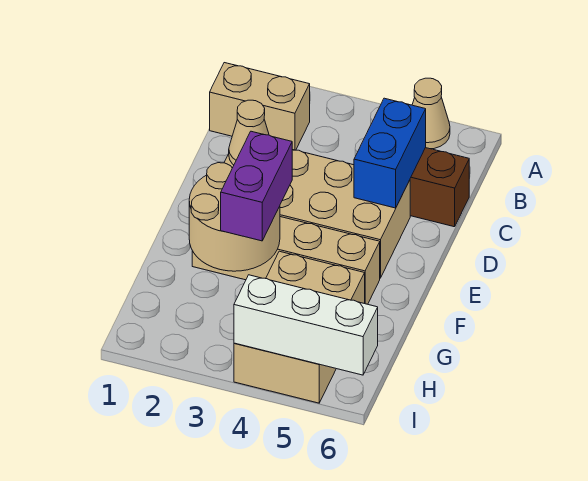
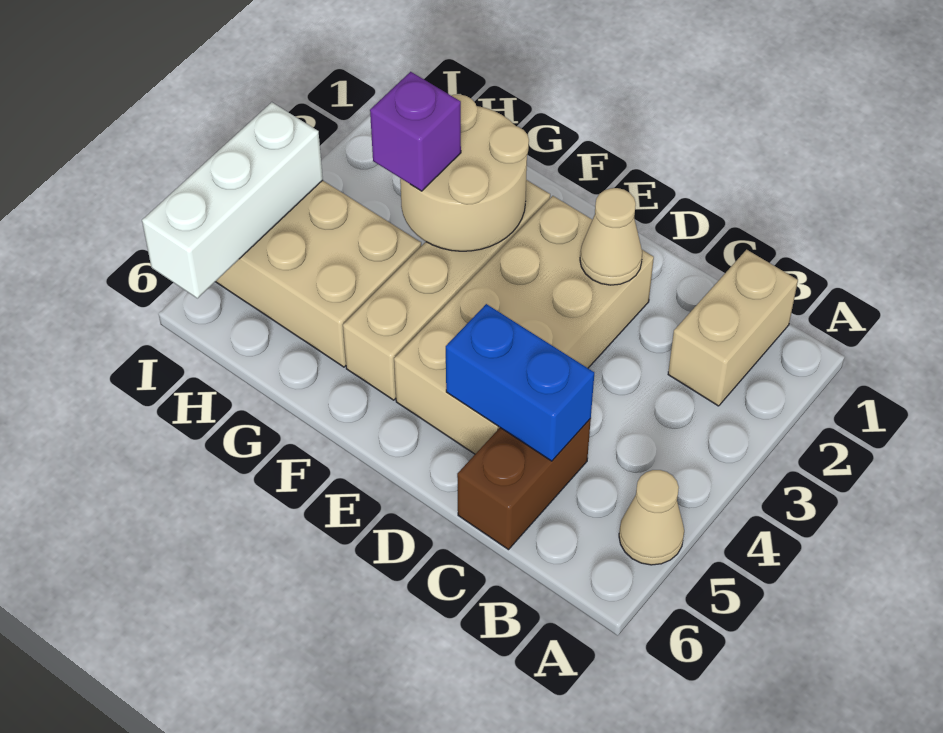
purple brick F3:G3 level 3 -> purple brick G3 level 3

